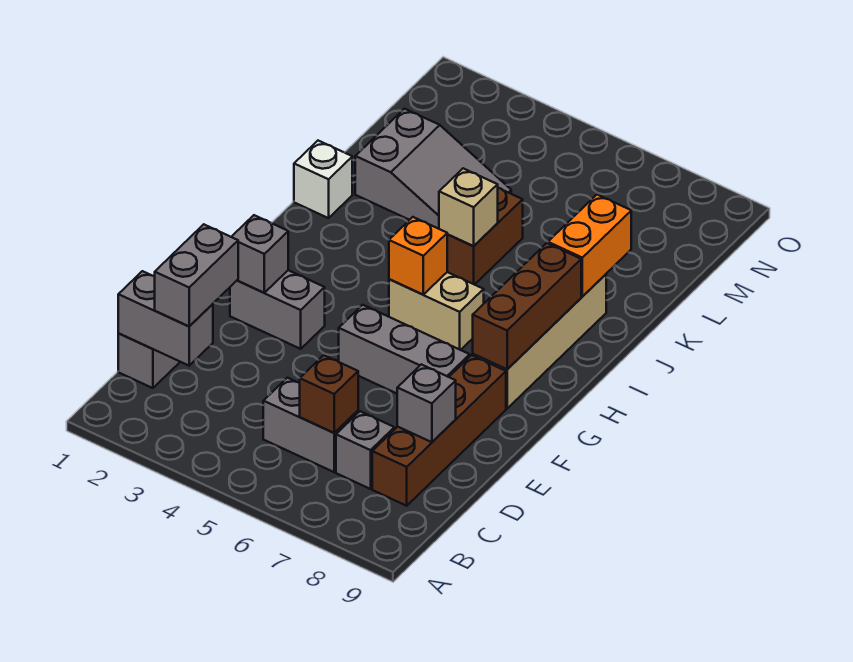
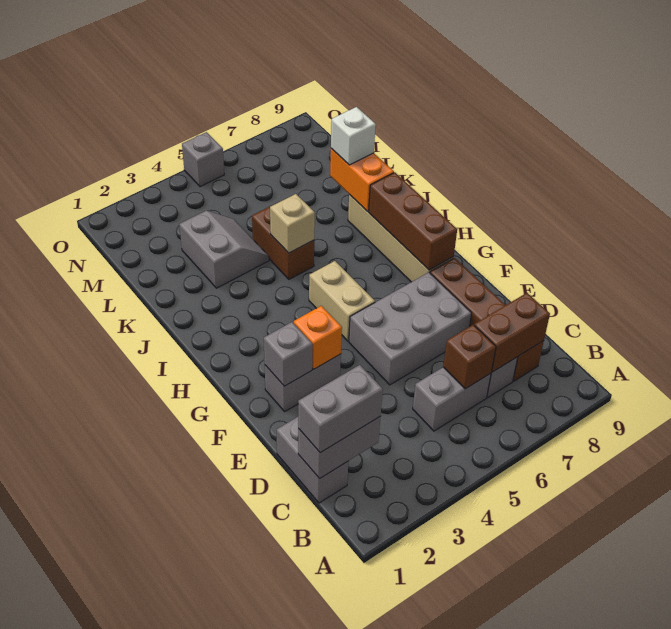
grey brick C2:D2 level 3 -> grey brick C1:C2 level 3
none -> brown brick C7:C8 level 2
grey brick D8 level 2 -> grey brick O5 level 1
grey brick F5:F7 level 1 -> grey brick E5:F7 level 1
tan brick H5:H6 level 1 -> tan brick G5:H5 level 1
orange brick H5 level 2 -> orange brick F3 level 2
white brick J1 level 1 -> white brick K8 level 3
grey slope K2:L4 level 1 top 2 -> grey slope K3:L4 level 1 top 3

